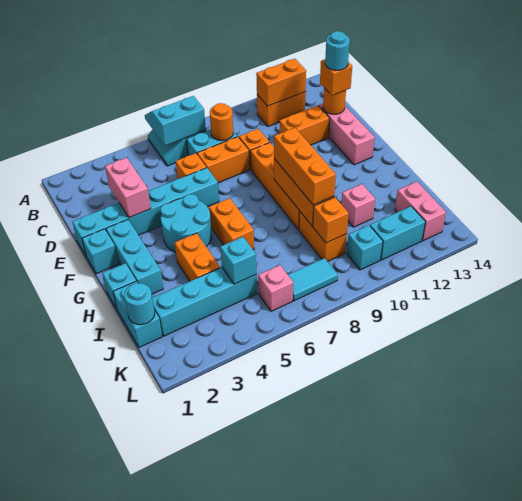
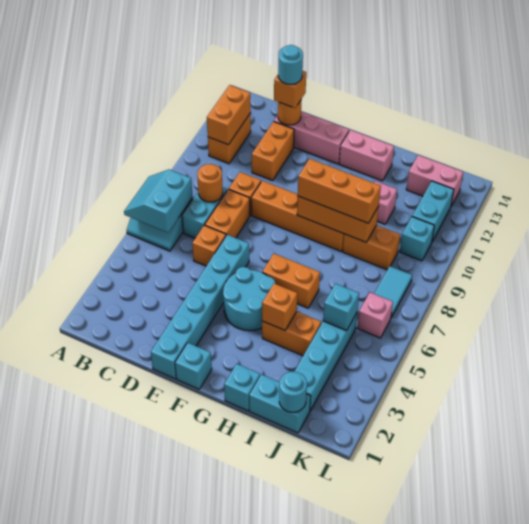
pink brick D3:E3 level 2 -> pink brick G13:H13 level 1
cyan brick F2:H2 level 1 -> none
orange brick J9 level 2 -> orange brick H4 level 2

